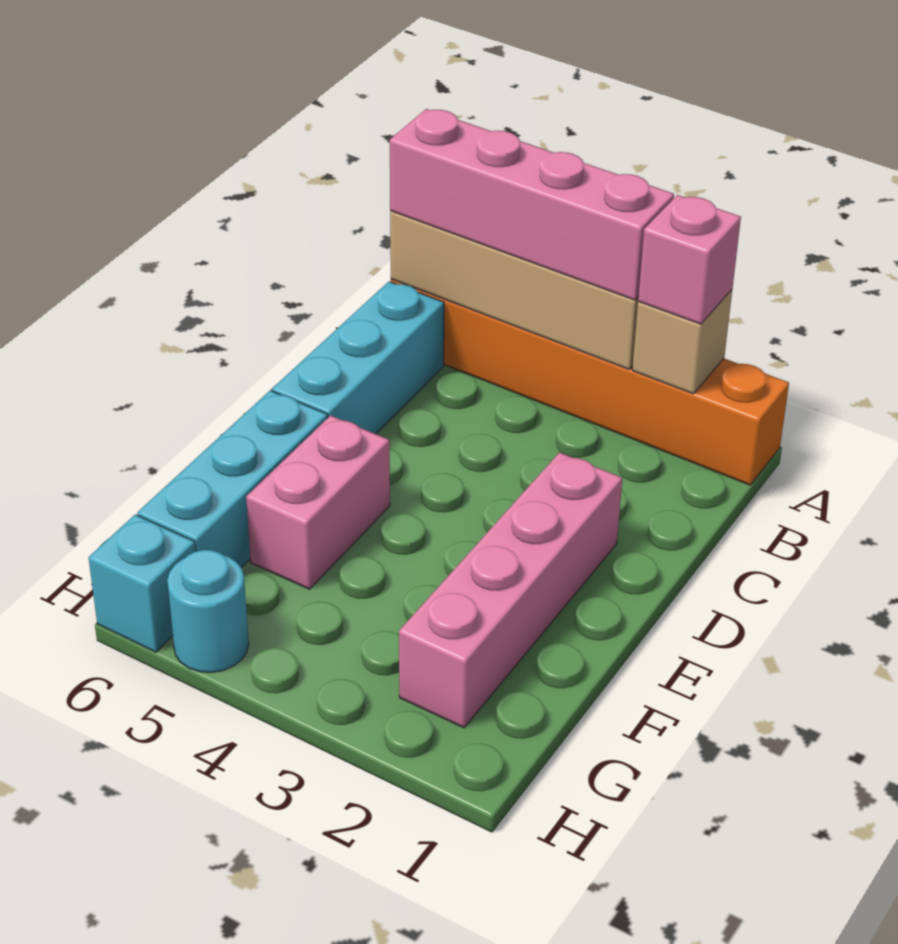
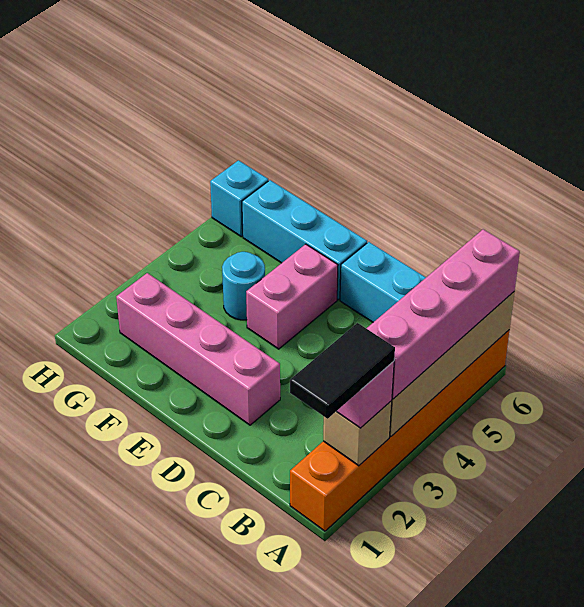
none -> black tile A1:A2 level 4
pink brick E5:F5 level 1 -> pink brick E4:E5 level 1
cyan round brick H5 level 1 -> cyan round brick F4 level 1

